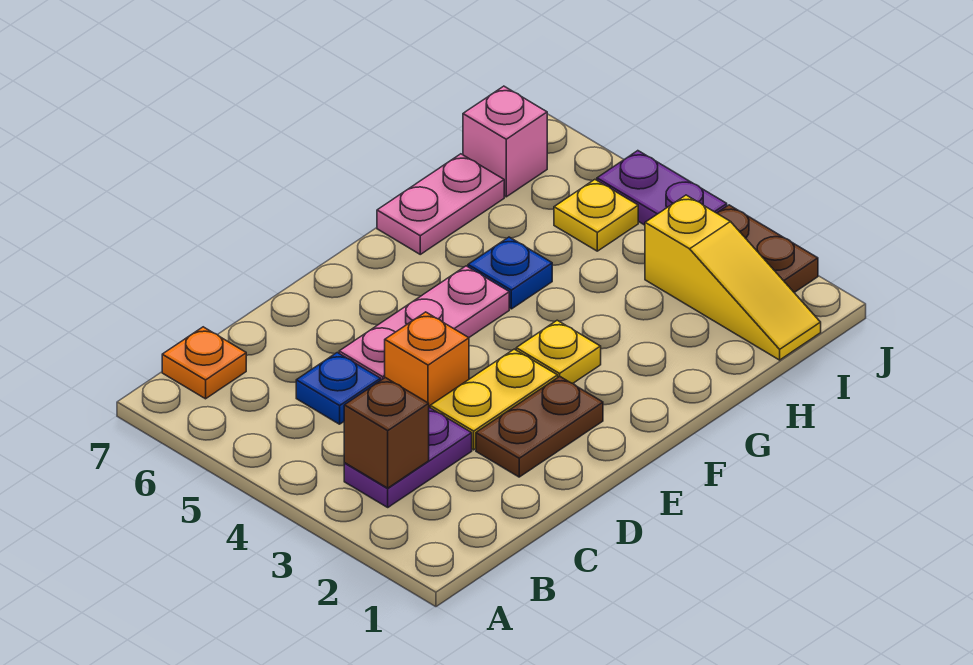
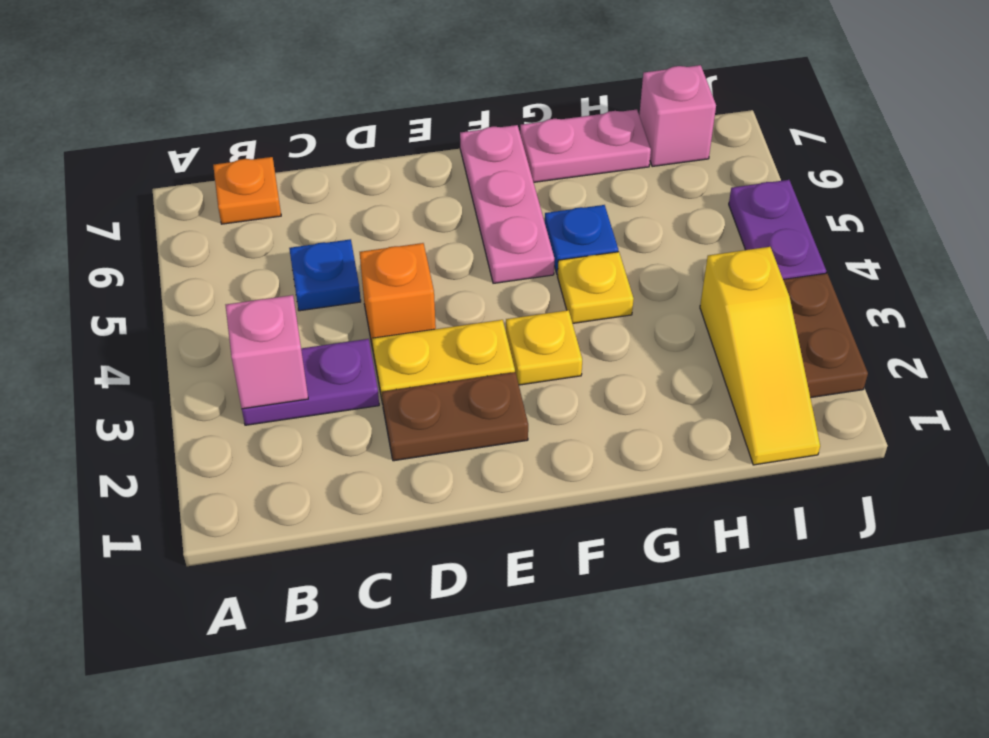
brown brick B3 level 2 -> pink brick B3 level 2
pink plate D5:F5 level 1 -> pink plate F5:F7 level 1
yellow plate I5 level 1 -> yellow plate G4 level 1

